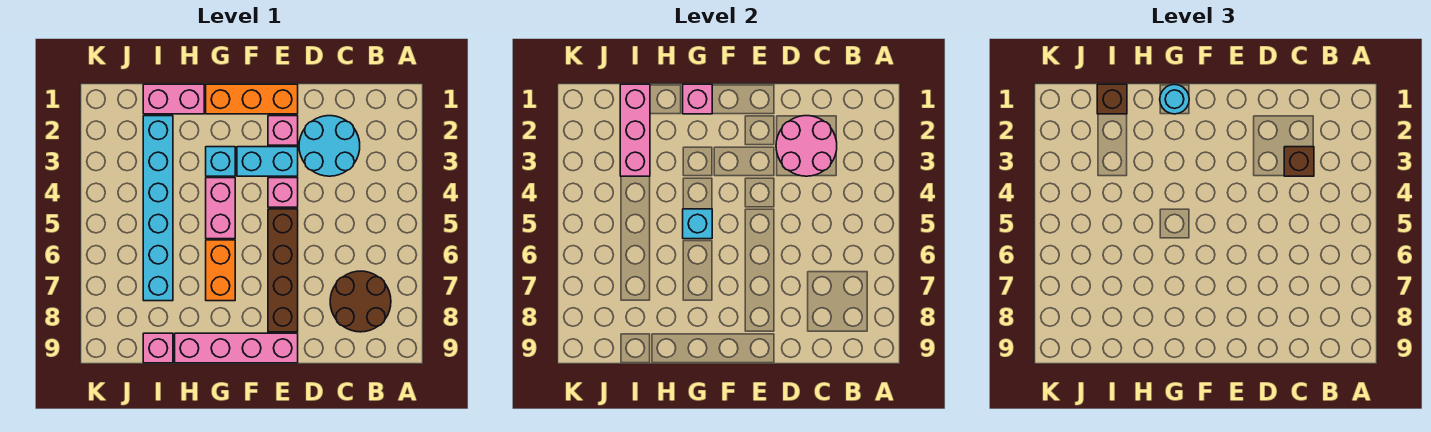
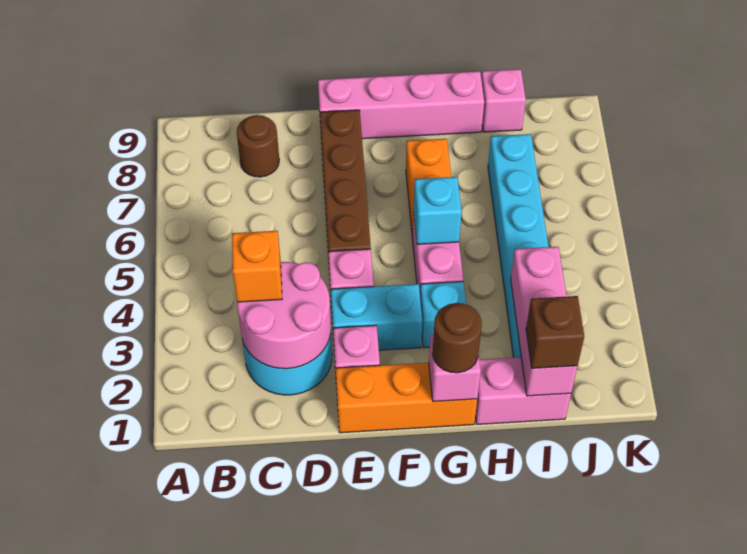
brown round brick B7:C8 level 1 -> brown round brick C8 level 1
brown brick C3 level 3 -> orange brick C3 level 3
cyan round brick G1 level 3 -> brown round brick G1 level 3

